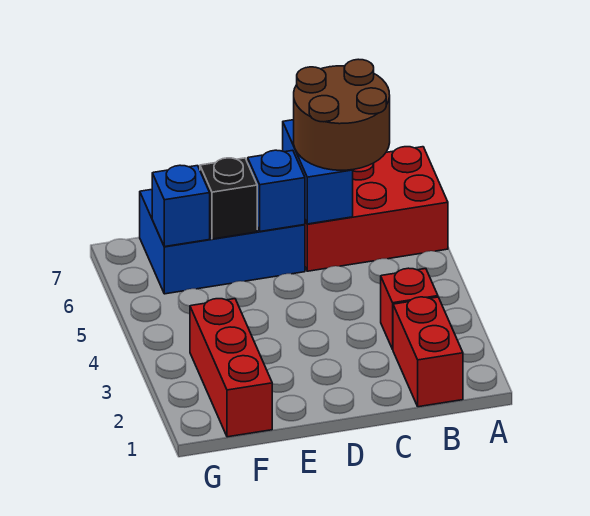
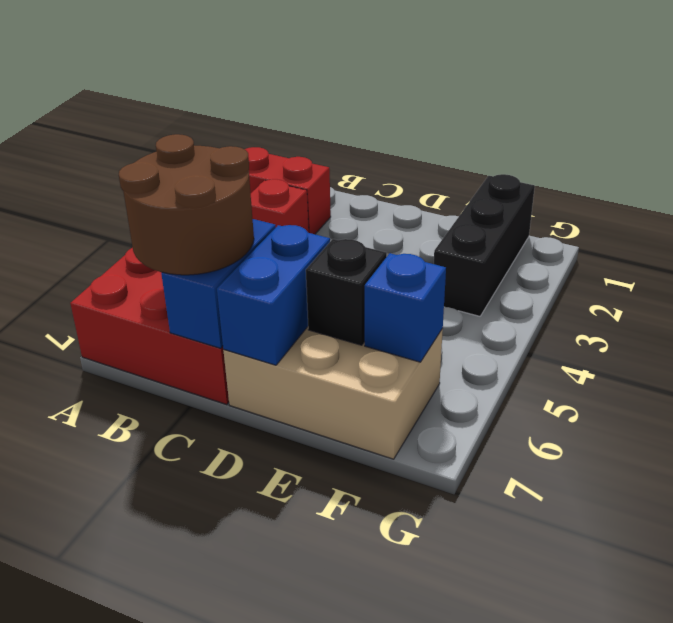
red brick B1:B2 level 1 -> red brick A2:B2 level 1
blue brick D6:F7 level 1 -> tan brick D6:F7 level 1
blue brick D6 level 2 -> blue brick D6:D7 level 2
red brick F1:F3 level 1 -> black brick F1:F3 level 1

